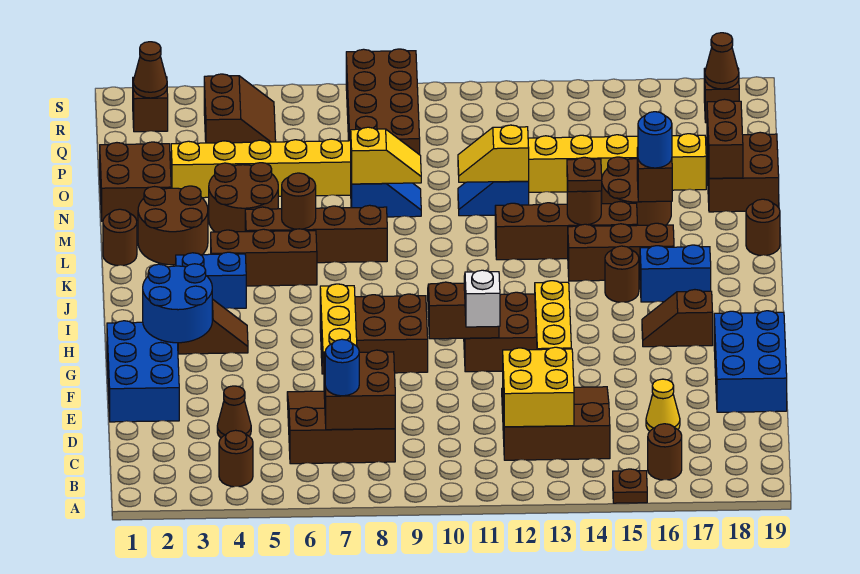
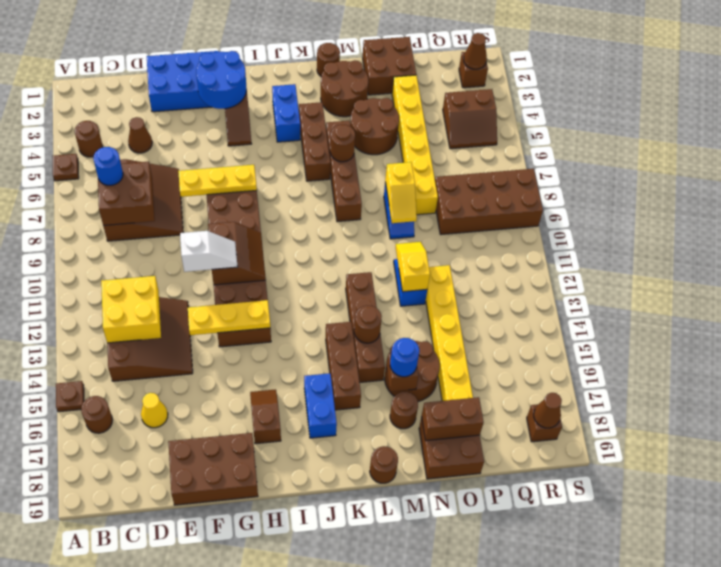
blue brick E18:G19 level 1 -> brown brick E18:G19 level 1
brown round brick J15 level 1 -> brown round brick M17 level 1
brown plate L14 level 3 -> brown plate A5 level 1

